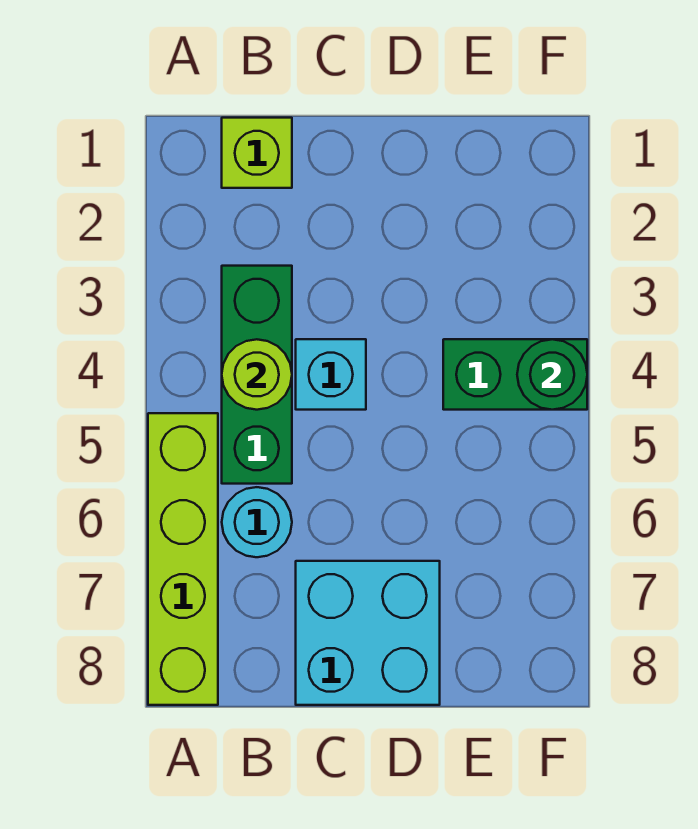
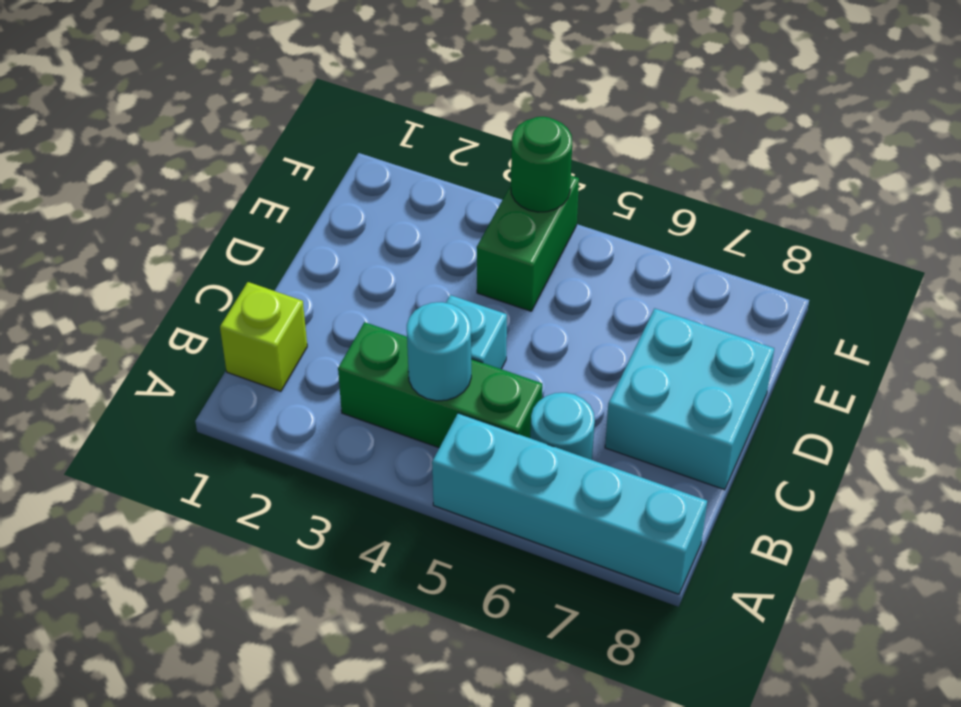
lime brick A5:A8 level 1 -> cyan brick A5:A8 level 1
lime round brick B4 level 2 -> cyan round brick B4 level 2

